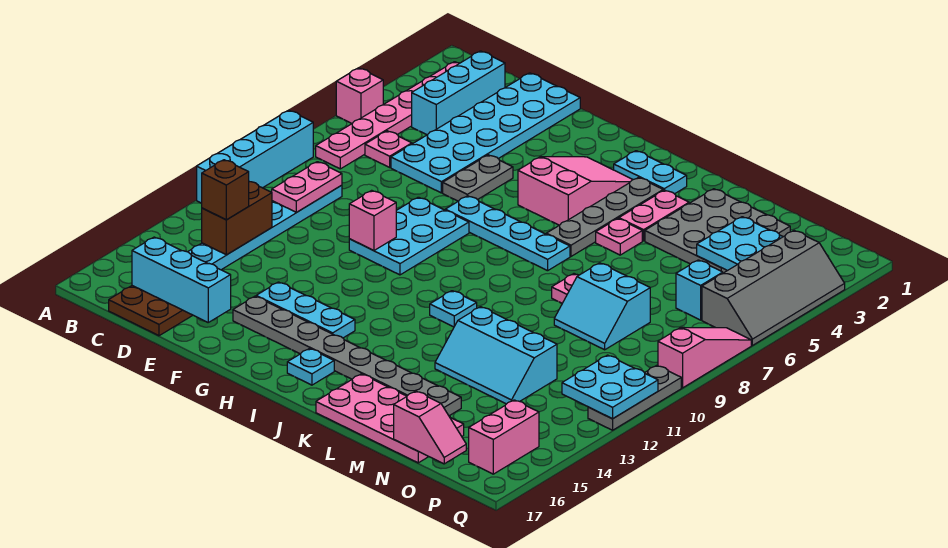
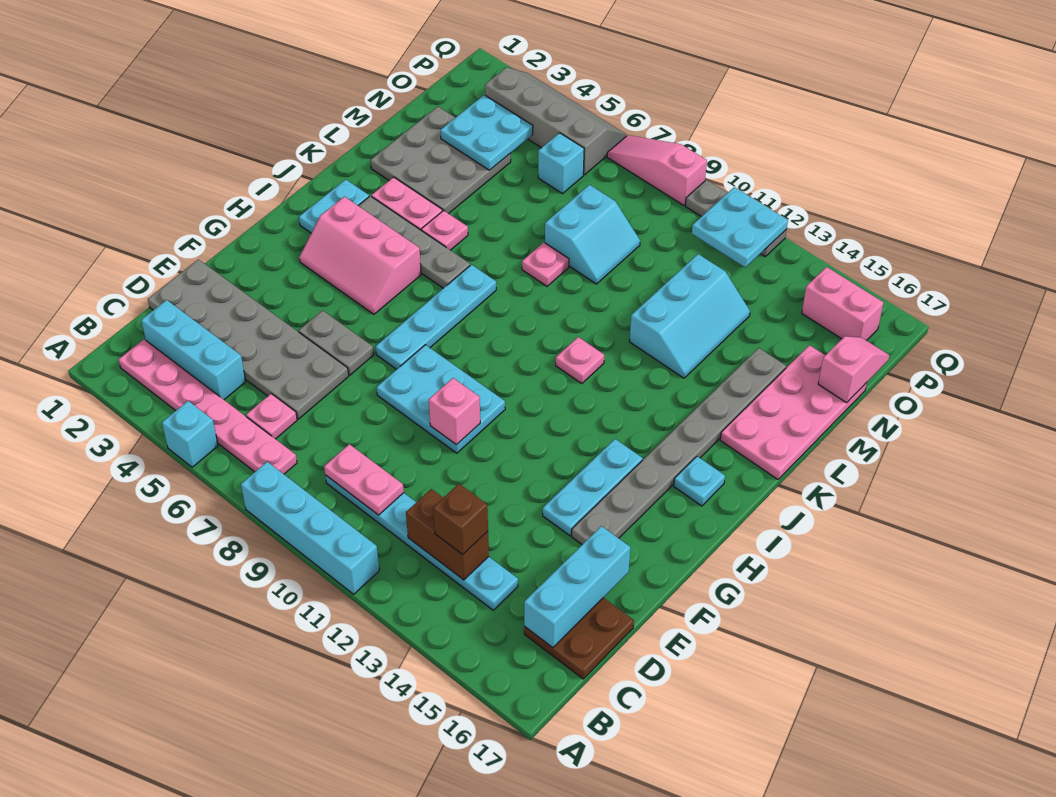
pink brick A5 level 1 -> cyan brick A5 level 1
cyan plate D1:E6 level 1 -> grey plate D1:E6 level 1
pink slope H3:I5 level 1 top 5 -> pink slope H3:I5 level 1 top I
cyan plate J11 level 1 -> pink plate J11 level 1

